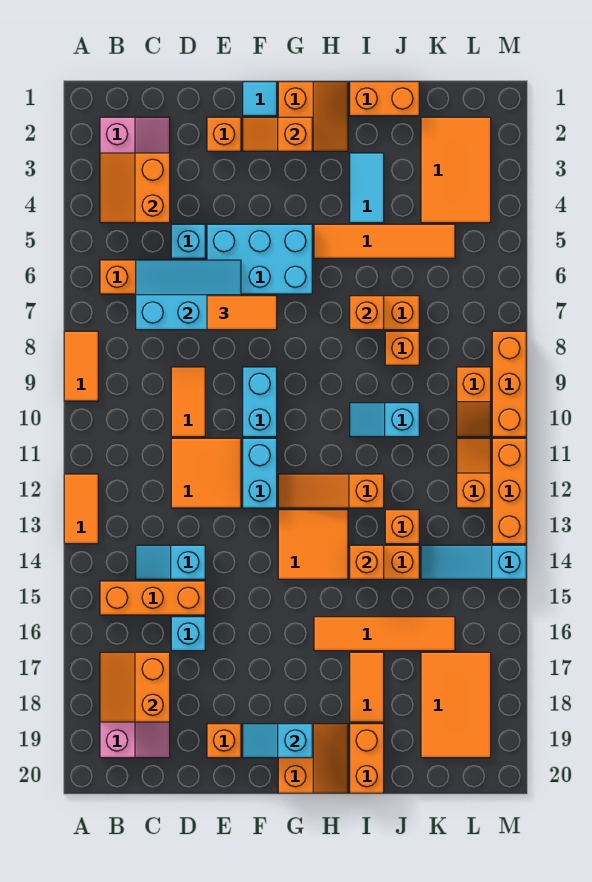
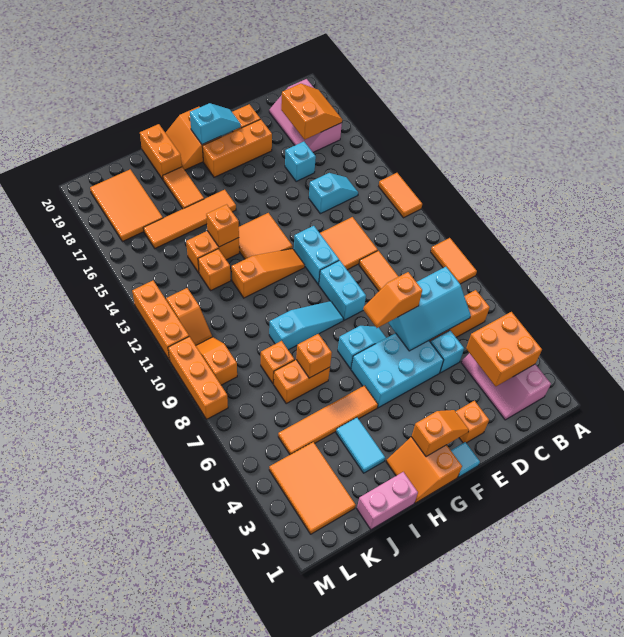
orange slope B3:C4 level 2 top C -> orange brick B3:C4 level 2
orange brick B15:D15 level 1 -> orange brick E18:G18 level 1
orange tile E7:F7 level 3 -> orange slope E7:F7 level 3 top E
orange brick I1:J1 level 1 -> pink brick I1:J1 level 1
cyan slope I10:J10 level 1 top J -> cyan slope F7:G7 level 1 top G
cyan slope K14:M14 level 1 top M -> cyan slope G9:I9 level 1 top I

